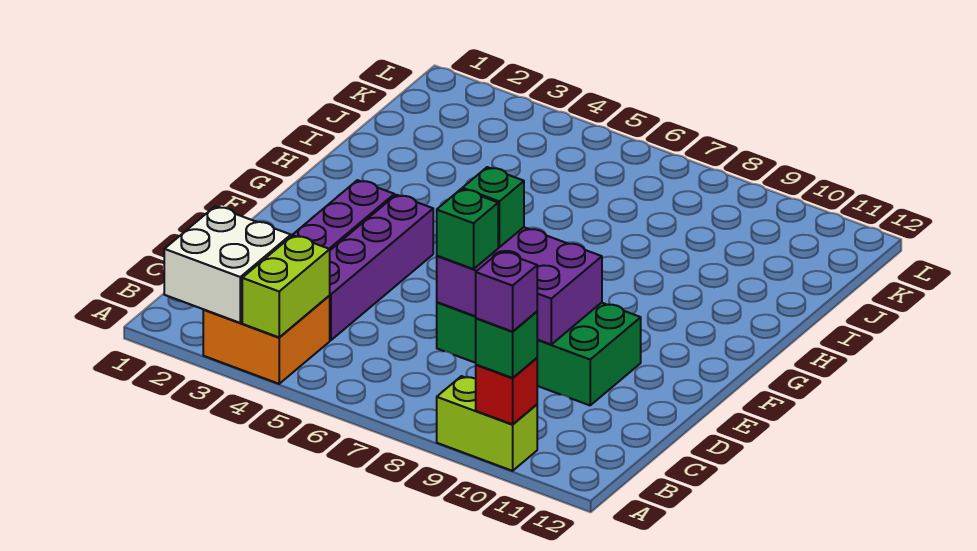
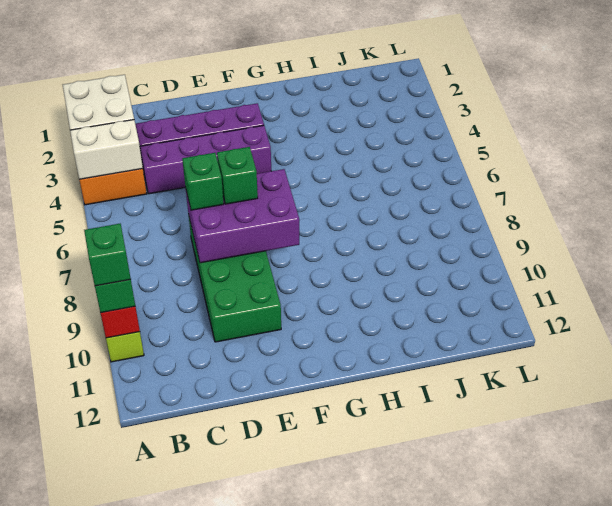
lime brick A4:B4 level 2 -> white brick A4:B4 level 2
purple brick A10 level 4 -> green brick A10 level 4
purple brick D7:E9 level 2 -> purple brick D7:F8 level 2

